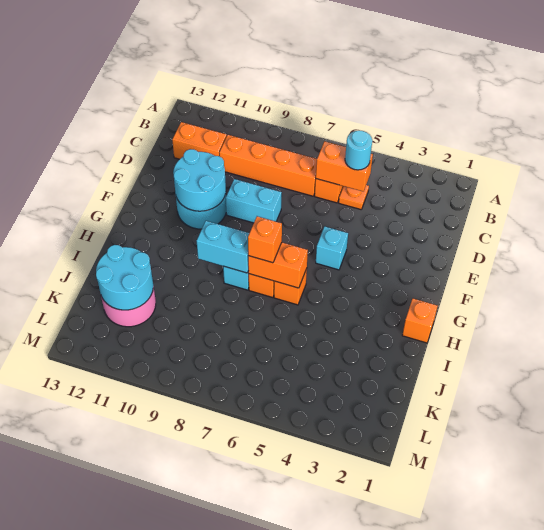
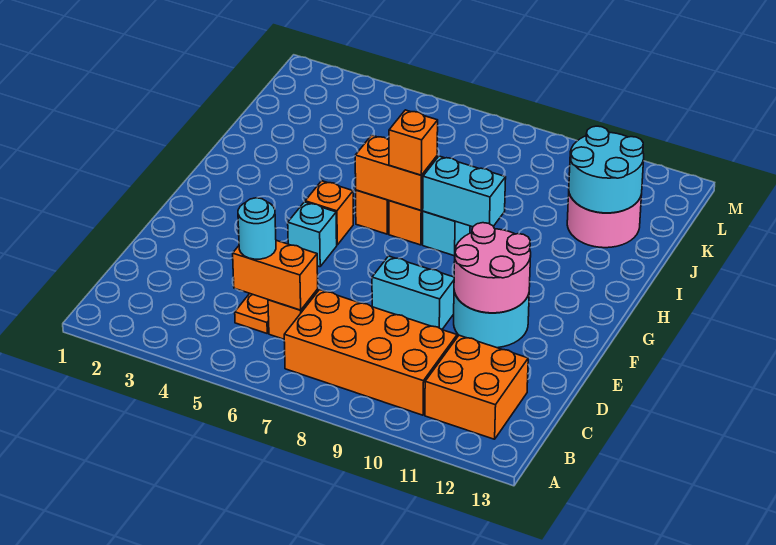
orange brick C7:C10 level 1 -> orange brick B7:C10 level 1
orange brick C11:C12 level 1 -> orange brick B11:C12 level 1
cyan round brick E10:F11 level 2 -> pink round brick E10:F11 level 2
orange brick H1 level 1 -> orange brick G5 level 1

